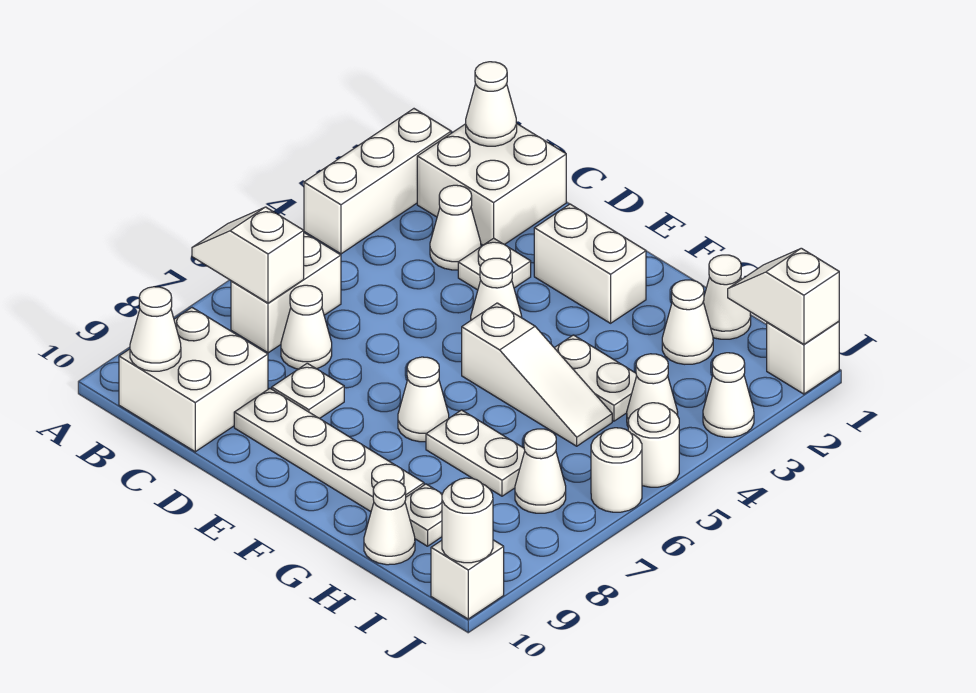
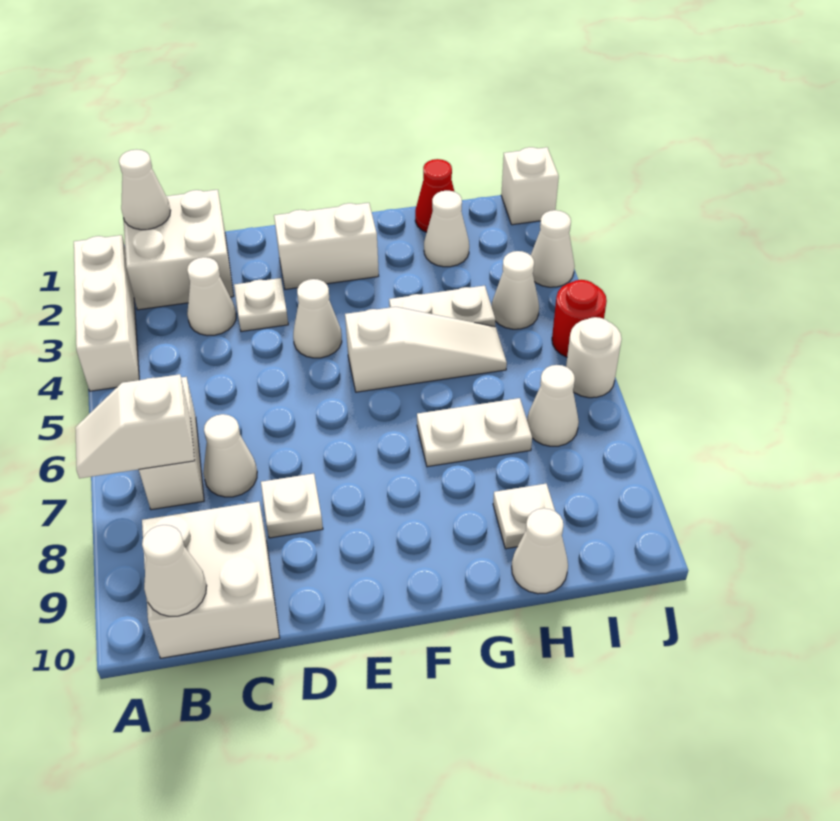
white plate D9:G9 level 1 -> none
white cone F7 level 1 -> none
white cone H1 level 1 -> red cone H1 level 1
white slope I1:J1 level 2 top J -> none
white round brick J5 level 1 -> red round brick J5 level 1
white brick J10 level 1 -> none
white round brick J10 level 2 -> none

